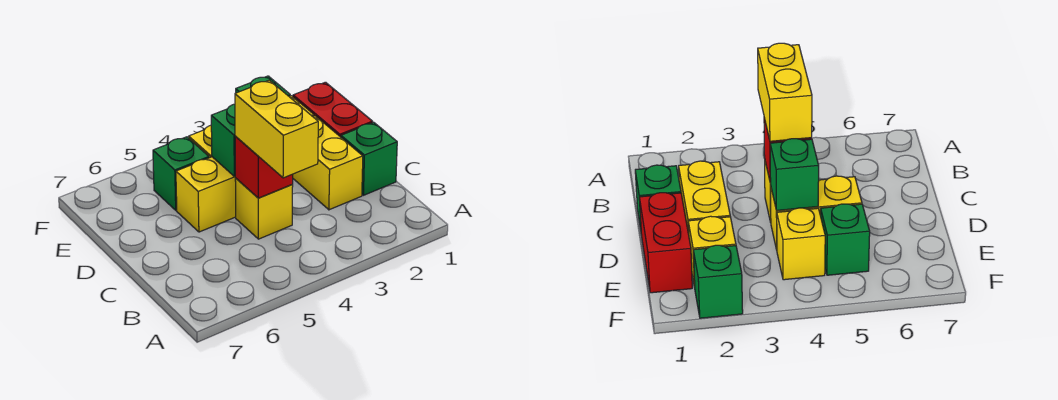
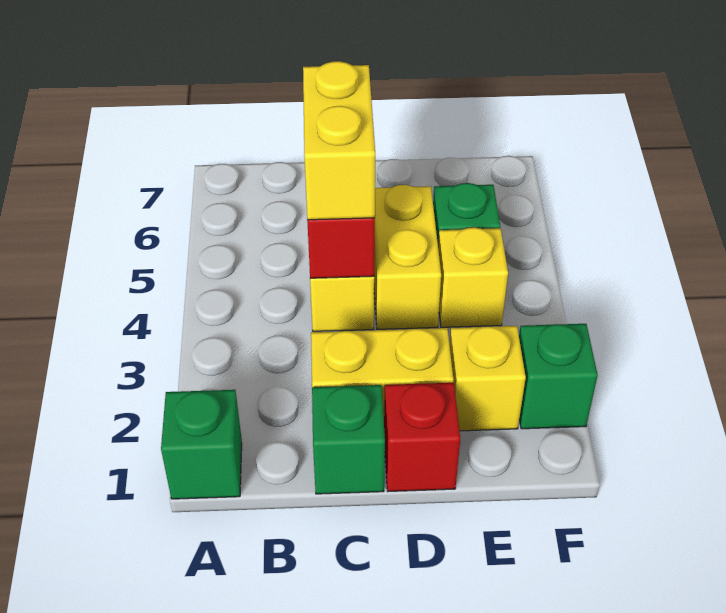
yellow brick B4:C4 level 3 -> yellow brick C4:C5 level 3
red brick D1:E1 level 1 -> red brick D1 level 1
green brick D4 level 2 -> green brick A1 level 1

